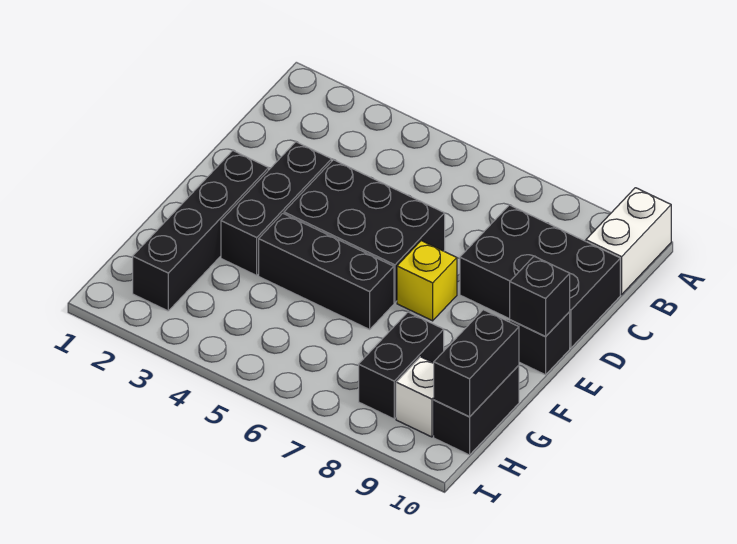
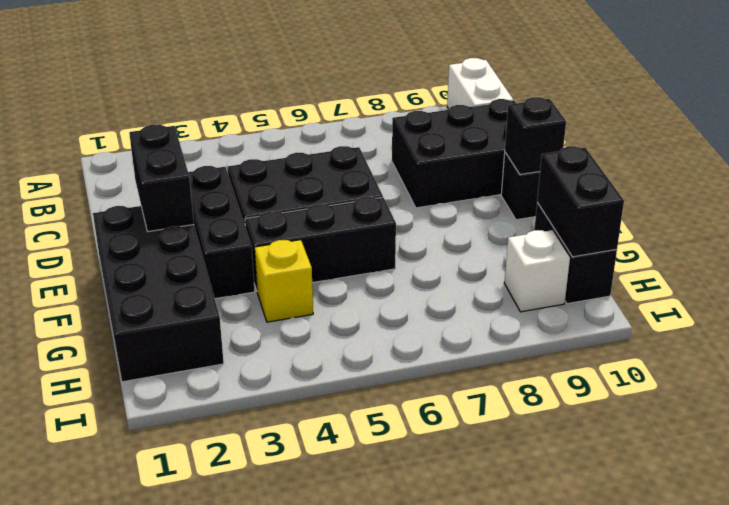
black brick E2:H2 level 1 -> black brick E1:H2 level 1
yellow brick E7 level 1 -> yellow brick G4 level 1
black brick G8:H8 level 1 -> black brick D2:E2 level 2

